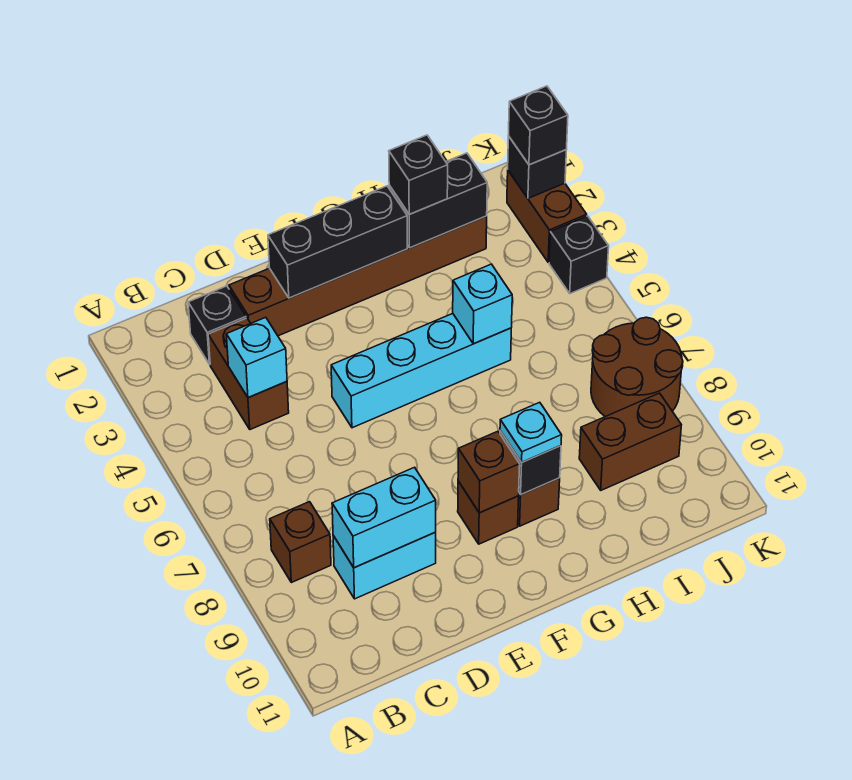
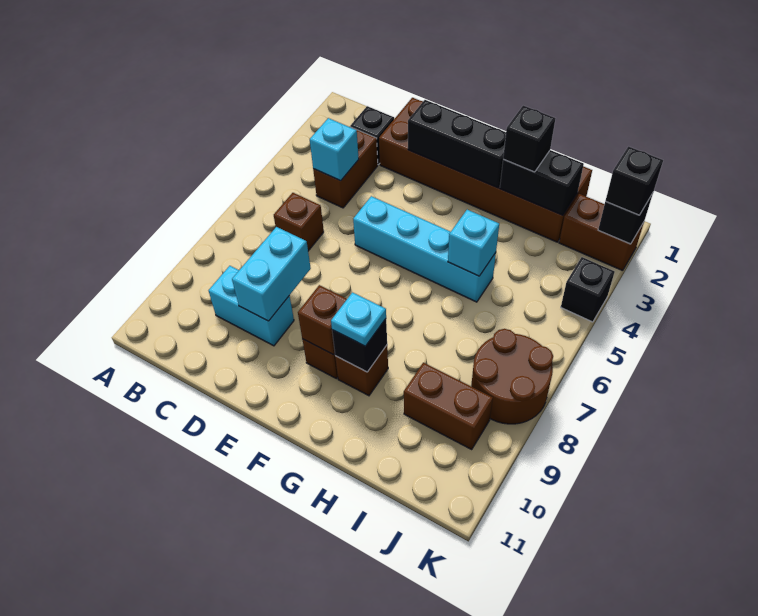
brown brick B8 level 1 -> brown brick C6 level 1
cyan brick C9:D9 level 2 -> cyan brick D8:D9 level 2
brown brick D2:I2 level 1 -> brown brick D1:I2 level 1
brown brick K2:K3 level 1 -> brown brick J2:K2 level 1

